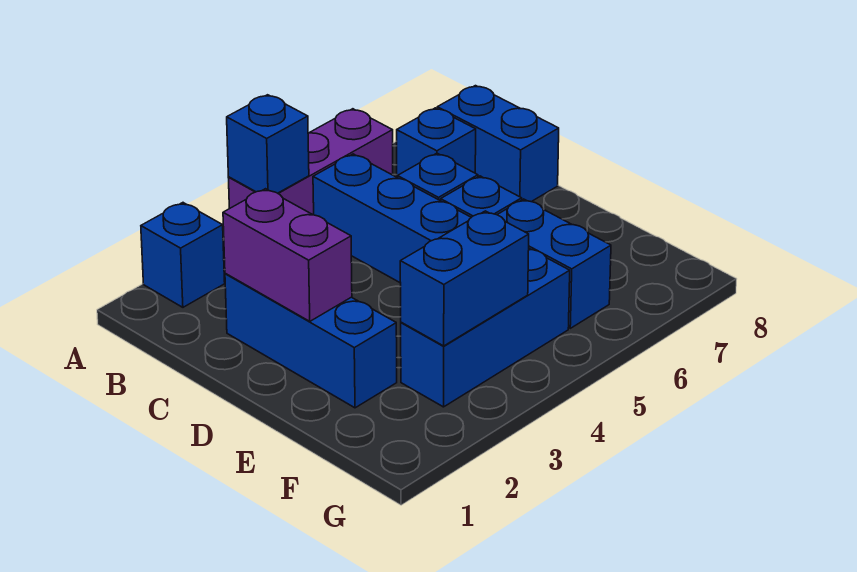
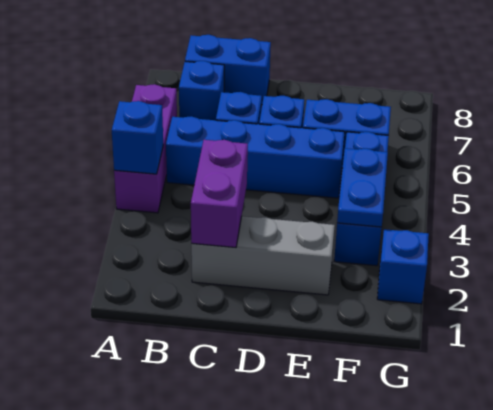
blue brick A2 level 1 -> blue brick G2 level 1
blue brick C2:E2 level 1 -> grey brick C2:E2 level 1
purple brick C2:D2 level 2 -> purple brick C2:C3 level 2
blue brick F3:F4 level 2 -> blue plate F3:F4 level 2

